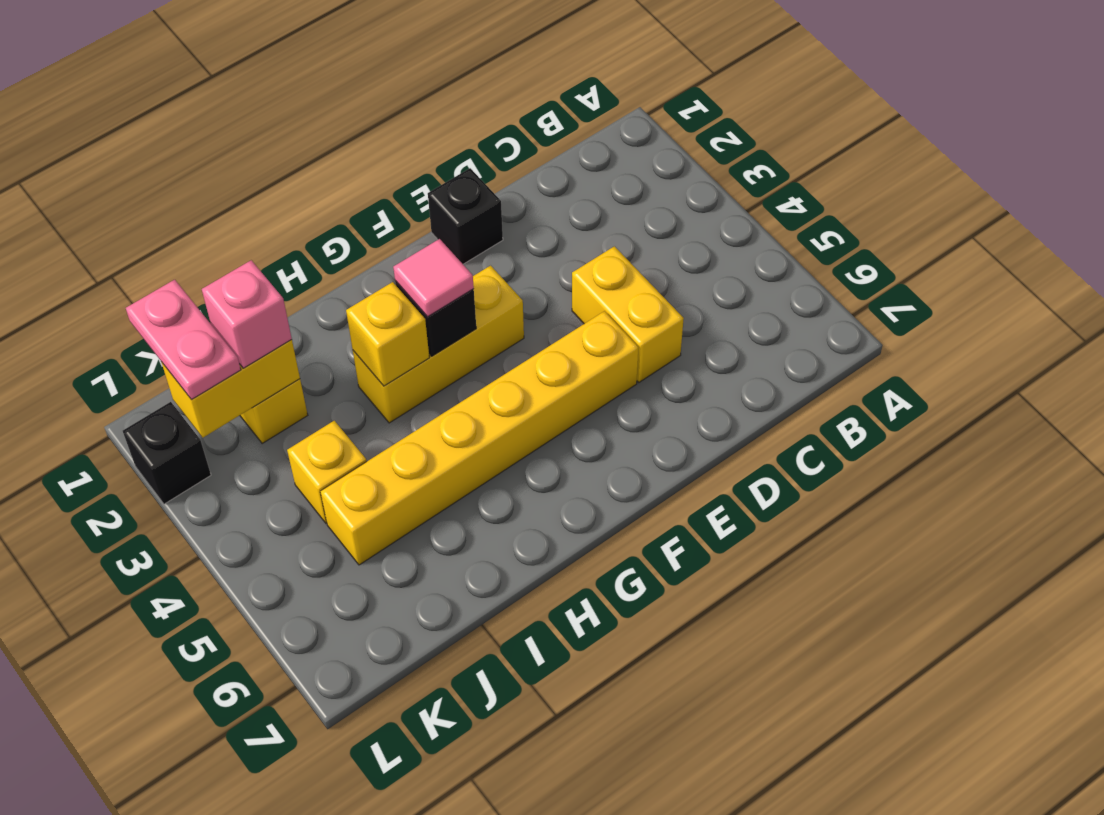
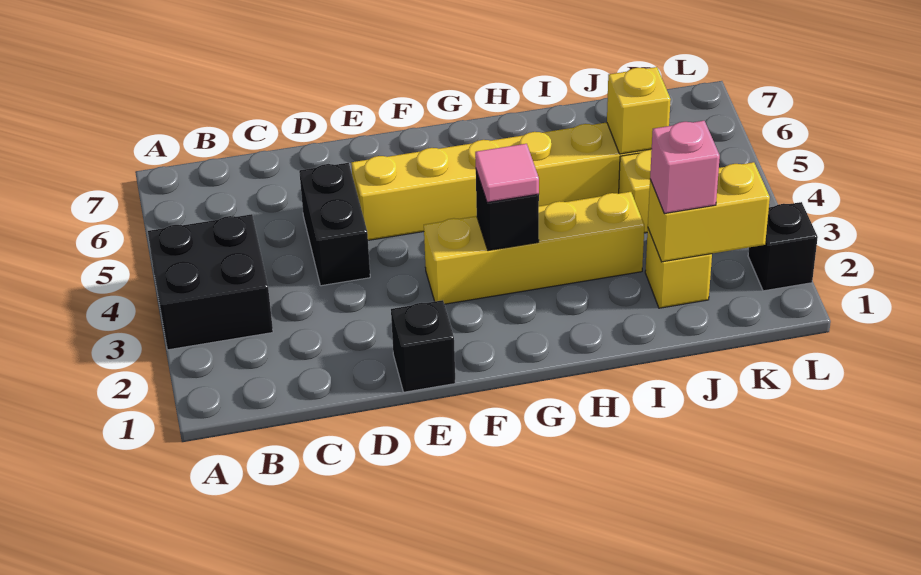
none -> black brick A3:B4 level 1
yellow brick D4:D5 level 1 -> black brick D4:D5 level 1
yellow brick F3:H3 level 1 -> yellow brick F3:I3 level 1
yellow brick H3 level 2 -> yellow brick J5 level 2
pink plate K1:K2 level 3 -> none

